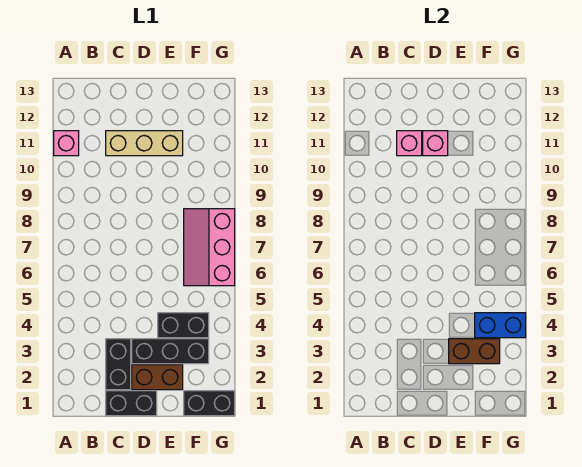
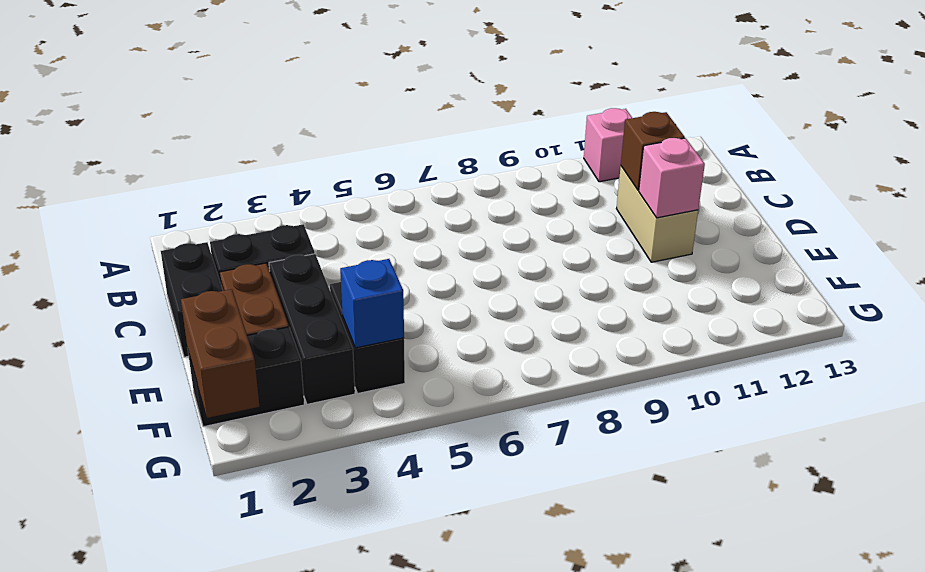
tan brick C11:E11 level 1 -> tan brick C11:D11 level 1
pink brick C11 level 2 -> brown brick C11 level 2
brown brick E3:F3 level 2 -> brown brick F1:G1 level 2
black brick F1:G1 level 1 -> black brick F1:F2 level 1
blue brick F4:G4 level 2 -> blue brick F4 level 2
pink slope F6:G8 level 1 top G -> none

